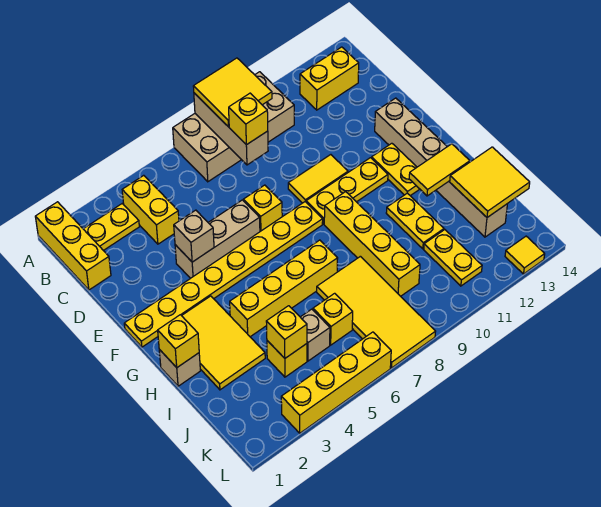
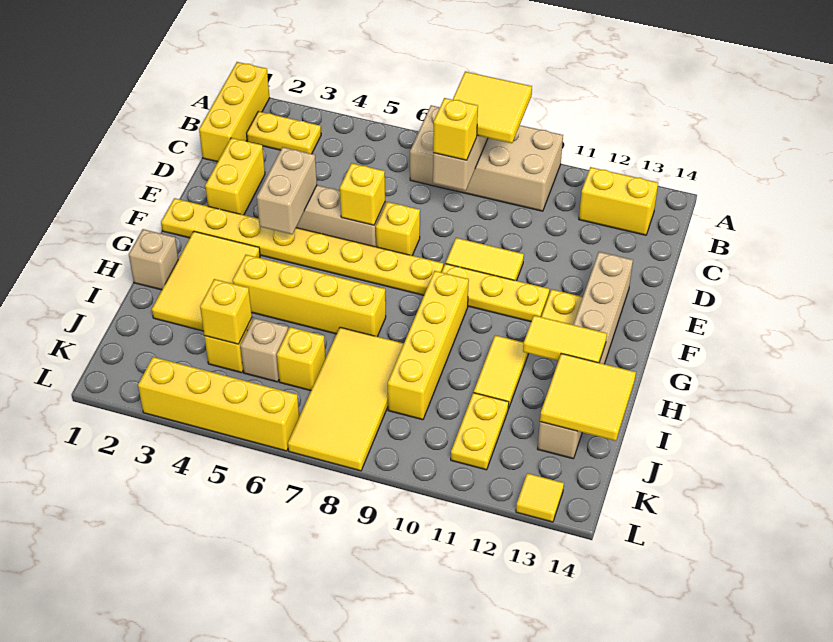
yellow brick B4:C4 level 1 -> yellow brick D2:E2 level 1
tan brick E4 level 2 -> tan brick E4:F4 level 2
yellow brick H1 level 2 -> yellow brick E6 level 2
yellow plate H11:I11 level 1 -> yellow tile H11:I11 level 1

